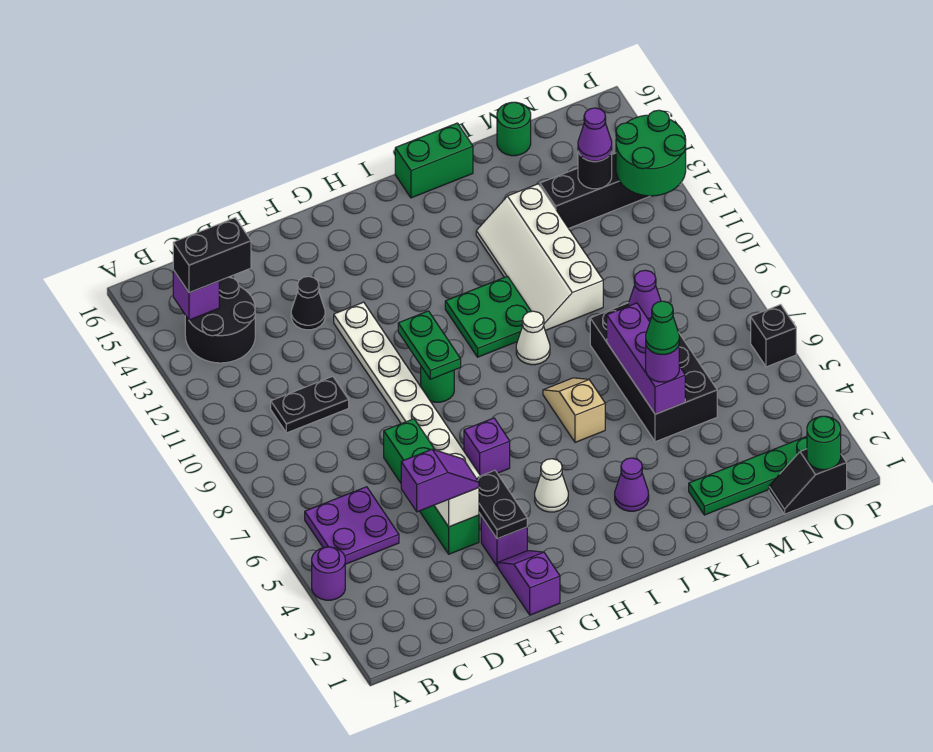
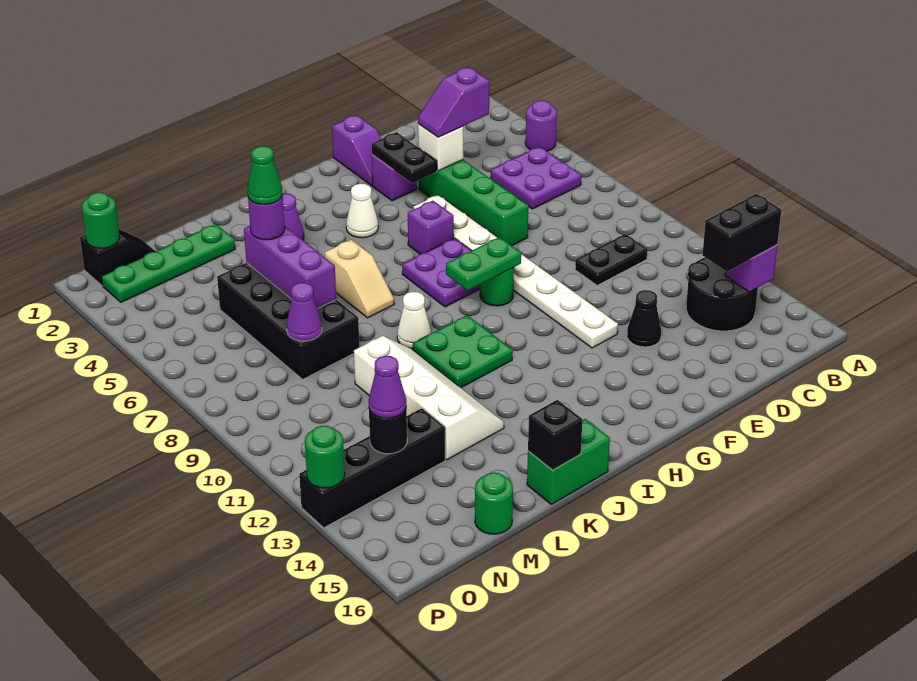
none -> purple plate G7:H8 level 1
green plate G9:G10 level 2 -> green plate G9:H9 level 2
green round brick O12:P13 level 2 -> green round brick P13 level 2
black brick P6 level 1 -> black brick K16 level 2

